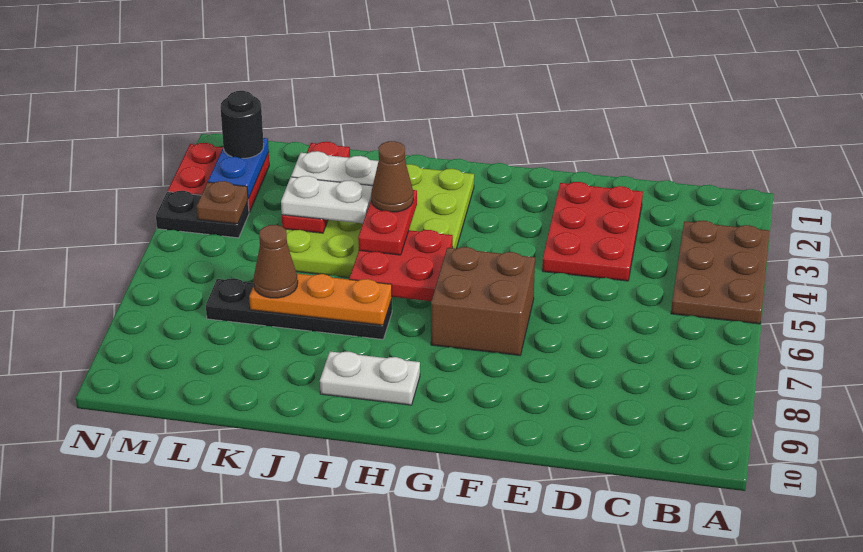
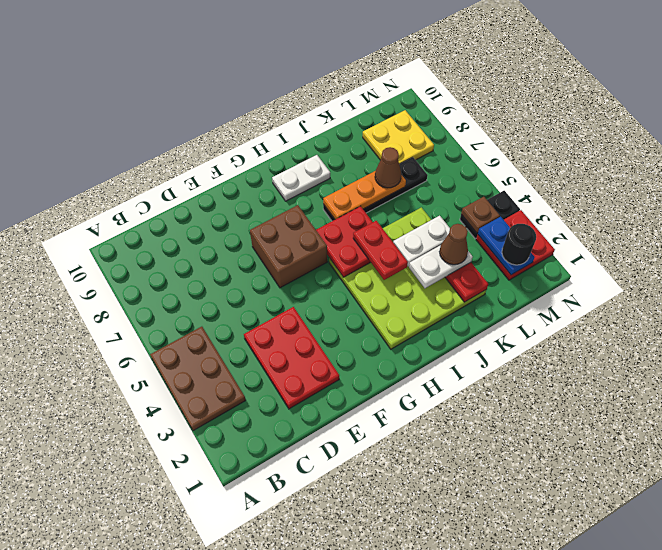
brown cone I4 level 4 -> brown cone K3 level 4
none -> yellow plate L8:M9 level 1

